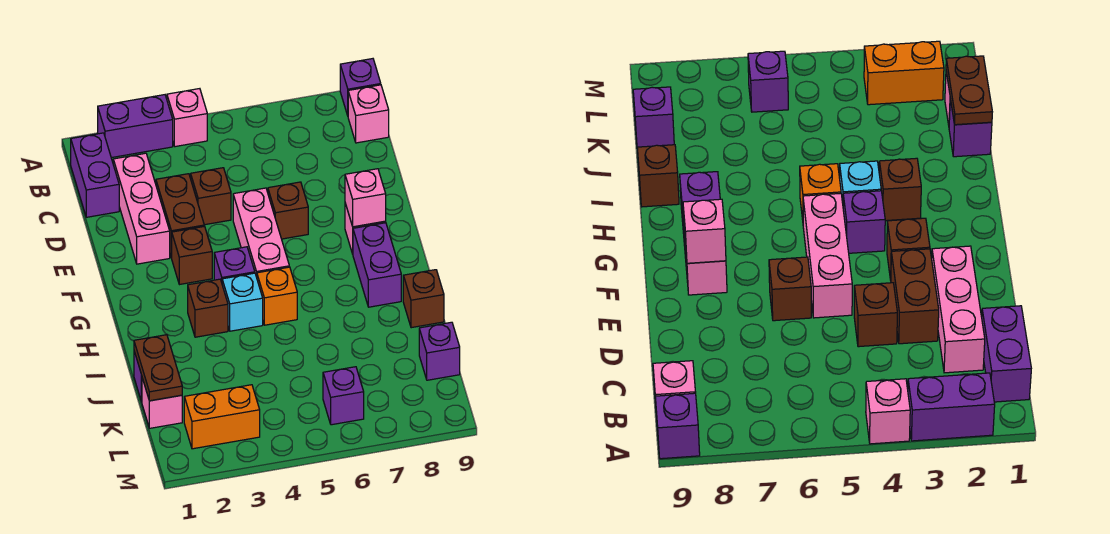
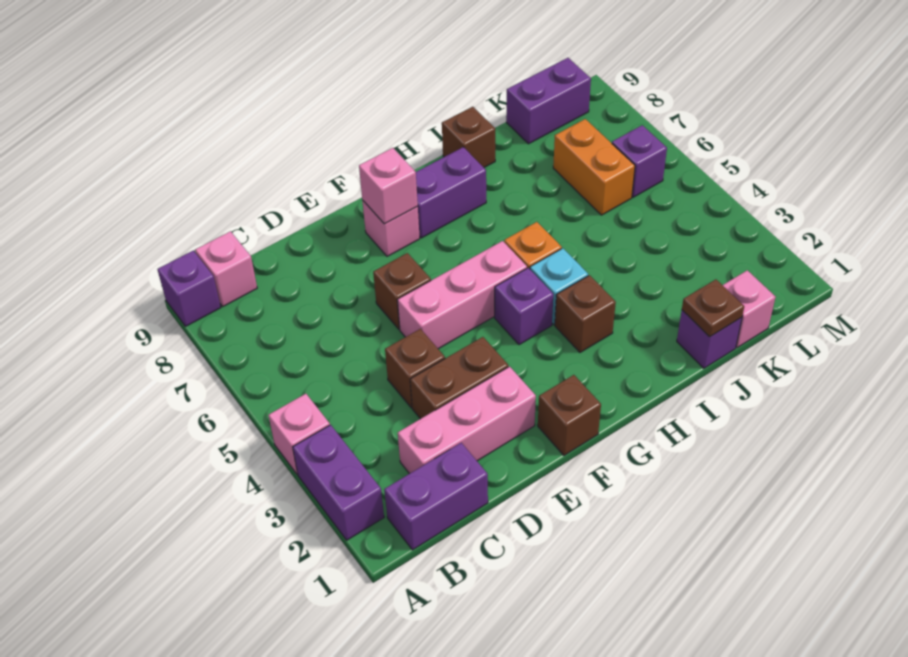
brown brick F3 level 1 -> brown brick F1 level 1
brown plate J1:K1 level 2 -> brown plate J1 level 2
purple brick K9 level 1 -> purple brick K9:L9 level 1
orange brick L2:L3 level 1 -> orange brick K6:K7 level 1

